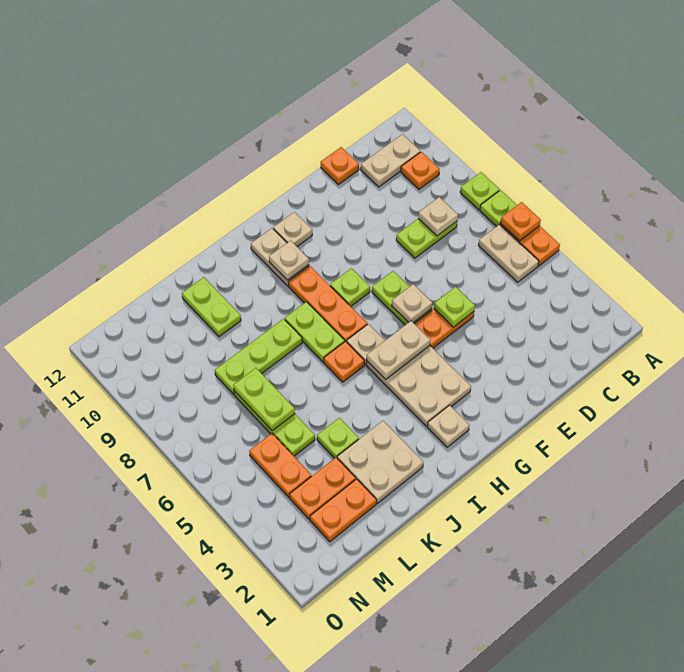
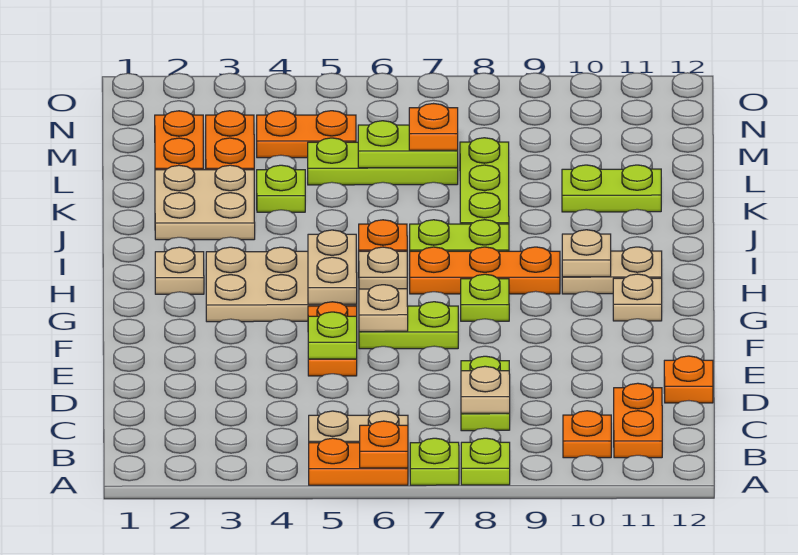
tan plate B11:C11 level 1 -> orange plate B11:C11 level 1
none -> orange plate L7 level 3

